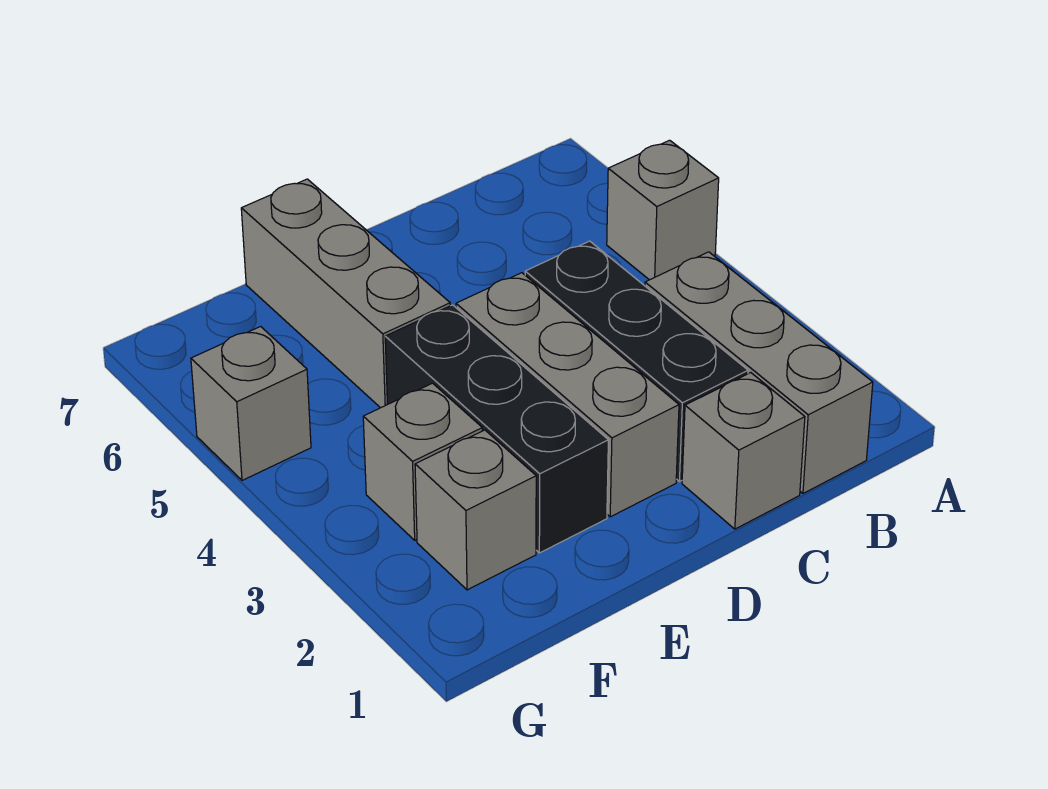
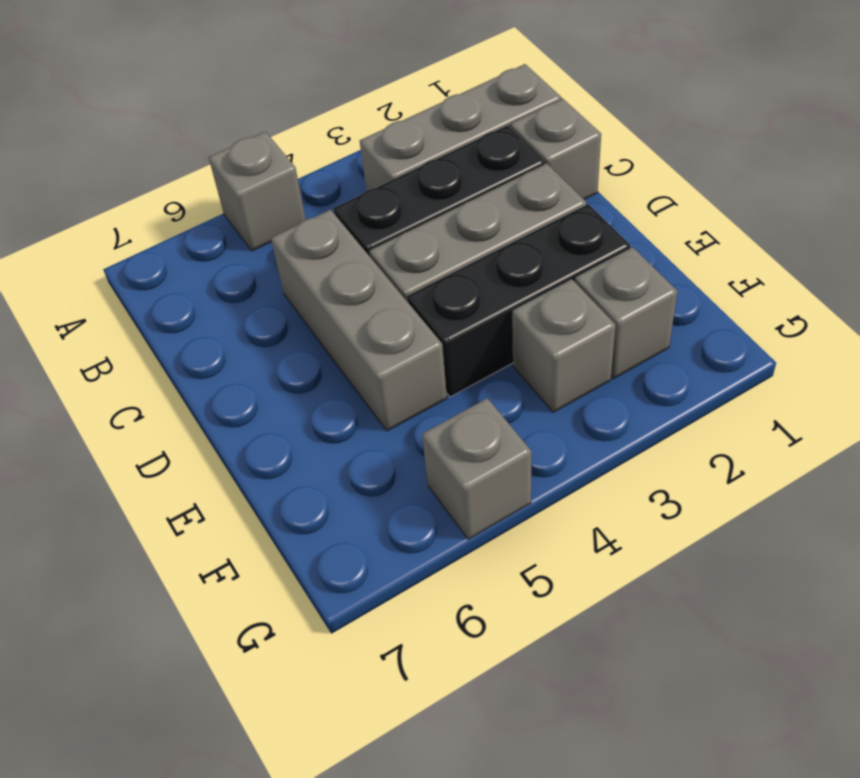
grey brick E5:E7 level 1 -> grey brick C5:E5 level 1

